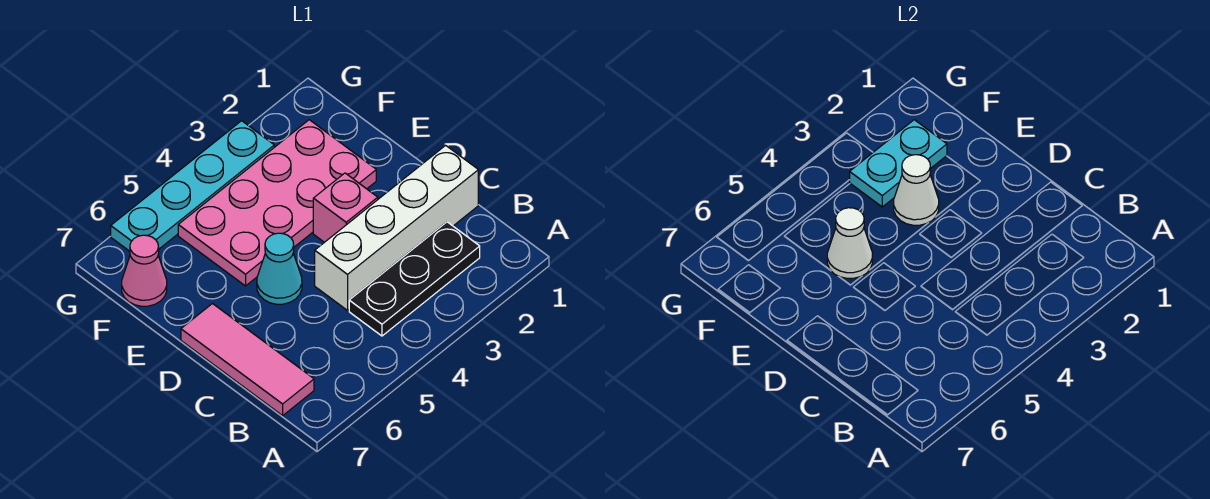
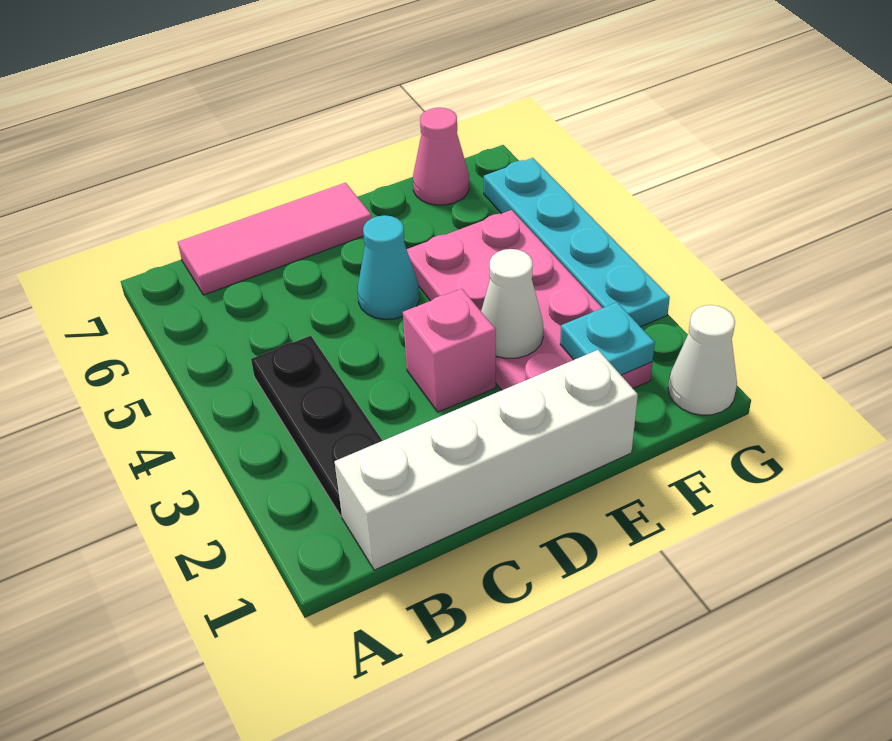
white brick C1:C4 level 1 -> white brick B1:E1 level 1
white cone E5 level 2 -> white cone G1 level 1
cyan plate F2:F3 level 2 -> cyan plate F2 level 2

